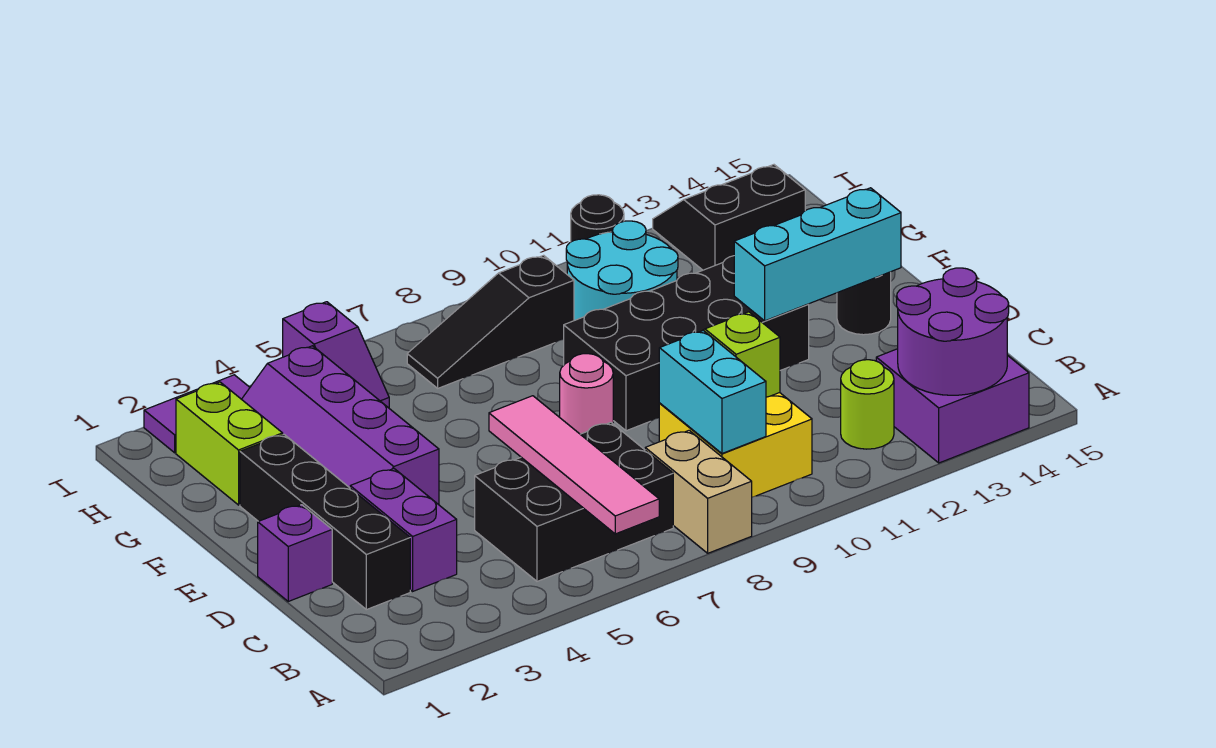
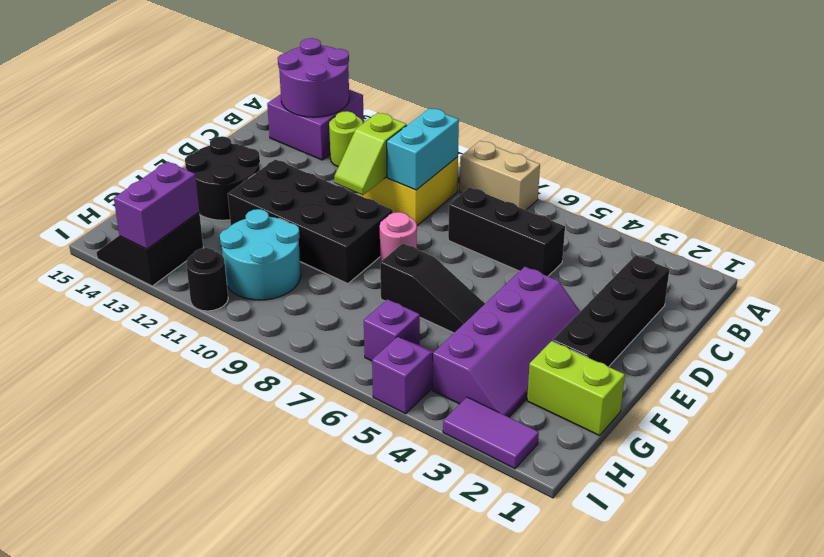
pink tile A6:D6 level 2 -> none
tan brick A8:B8 level 1 -> tan brick A7:A8 level 1
black brick B5:C7 level 1 -> black brick C5:C7 level 1
purple brick C3:D3 level 1 -> purple brick H13:I13 level 2
purple brick D1 level 1 -> purple brick H6 level 1
cyan brick E12:E14 level 2 -> none
black round brick E14 level 1 -> black round brick E13:F14 level 1
lime brick G2:H2 level 1 -> lime brick G1:G2 level 1
black slope H7:H9 level 1 top 9 -> black slope F5:F7 level 1 top 7
black slope H13:I14 level 1 top H -> black slope H13:I14 level 1 top 13

